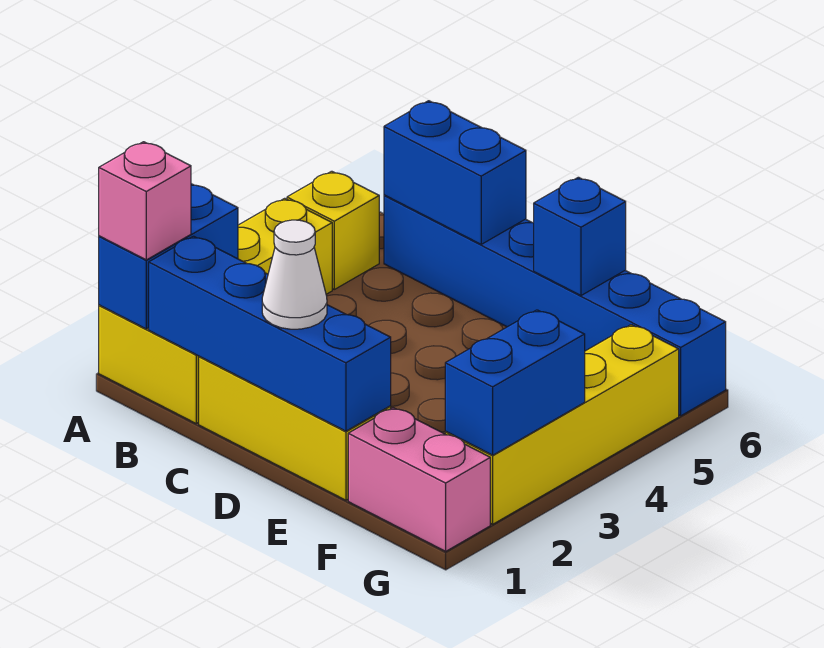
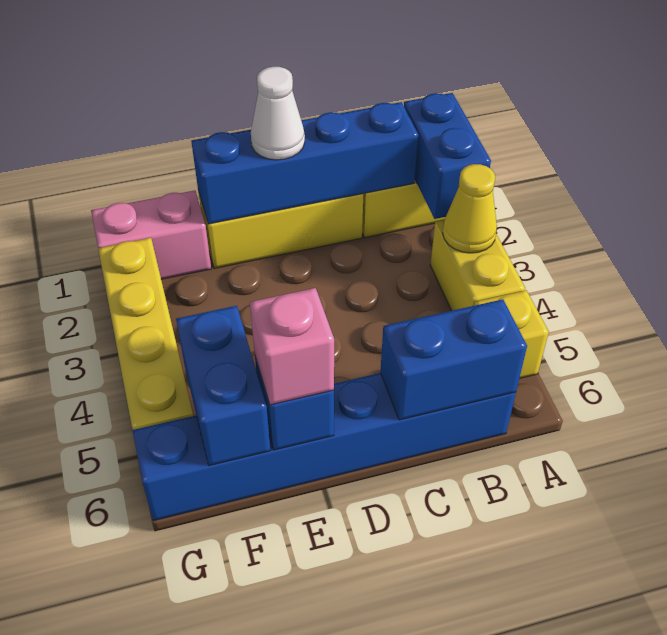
pink brick A1 level 3 -> pink brick E6 level 3
none -> yellow cone A3 level 2
blue brick G2:G3 level 2 -> blue brick F5:F6 level 2

